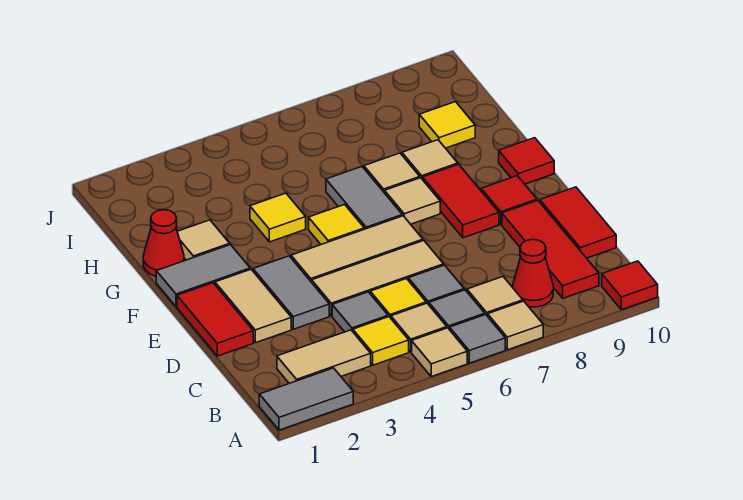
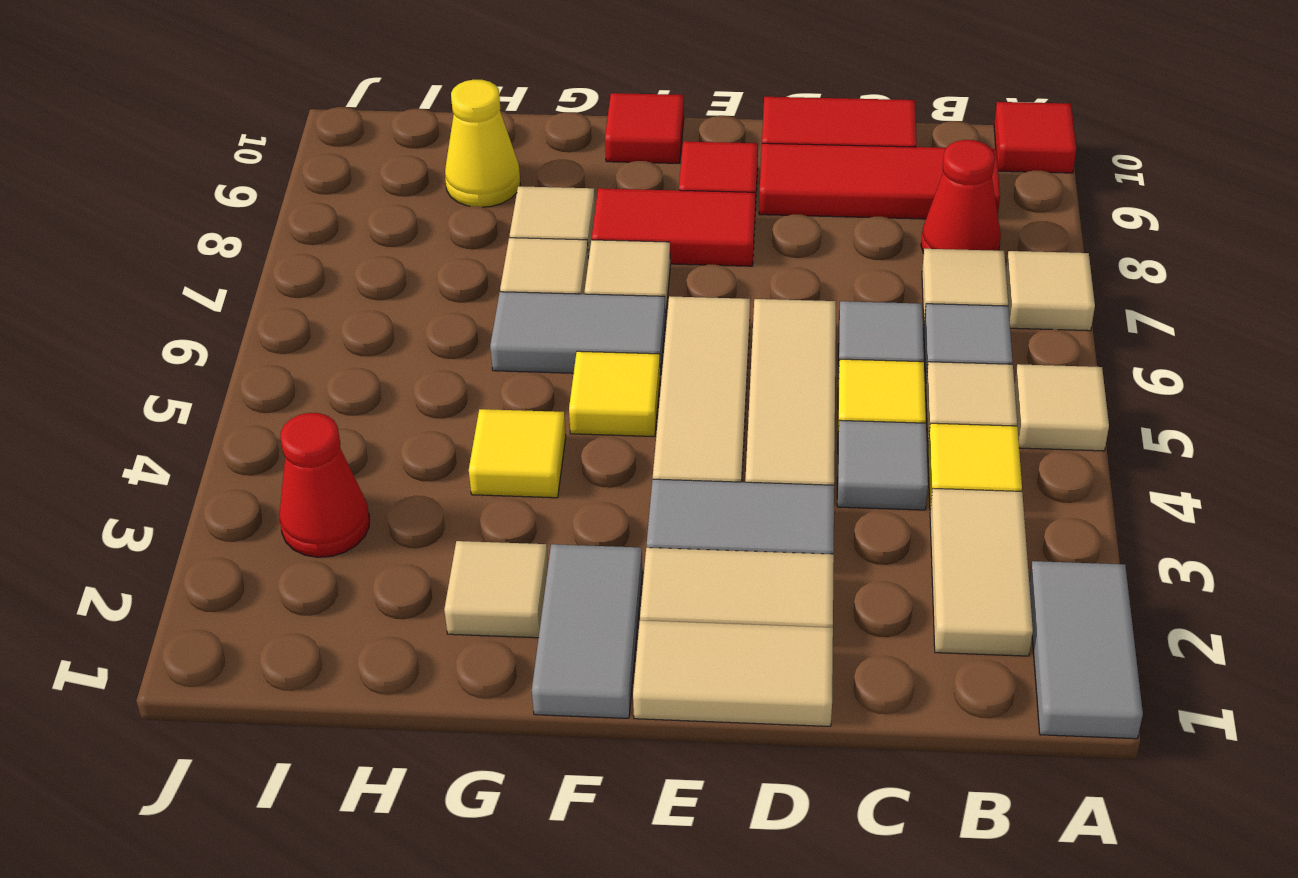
grey tile A6 level 1 -> none
red tile D1:E1 level 1 -> tan tile D1:E1 level 1
red cone G1 level 1 -> red cone I3 level 1
yellow tile H9 level 1 -> yellow cone H9 level 1

